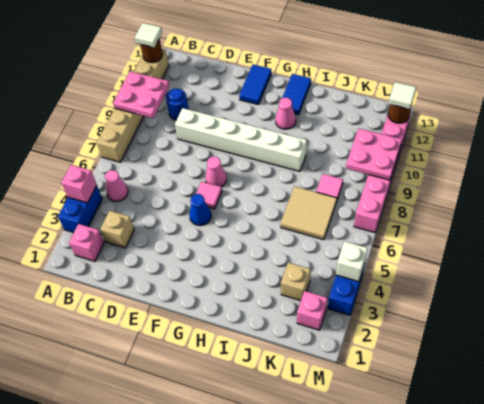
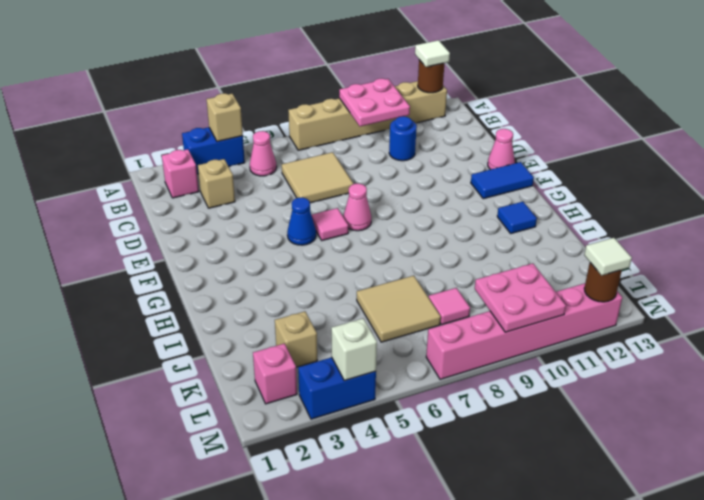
pink brick A4 level 2 -> tan brick A4 level 2
none -> tan tile C6:D7 level 1
white brick D9:I9 level 1 -> none
pink cone H11 level 1 -> pink cone E13 level 1
blue tile H12:H13 level 1 -> blue tile H12 level 1

